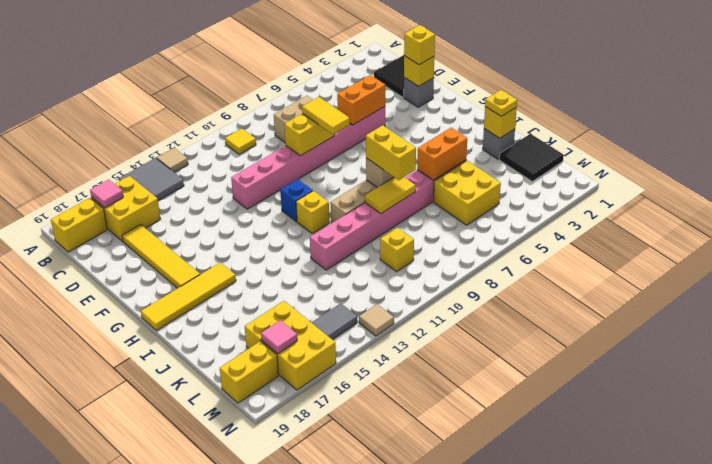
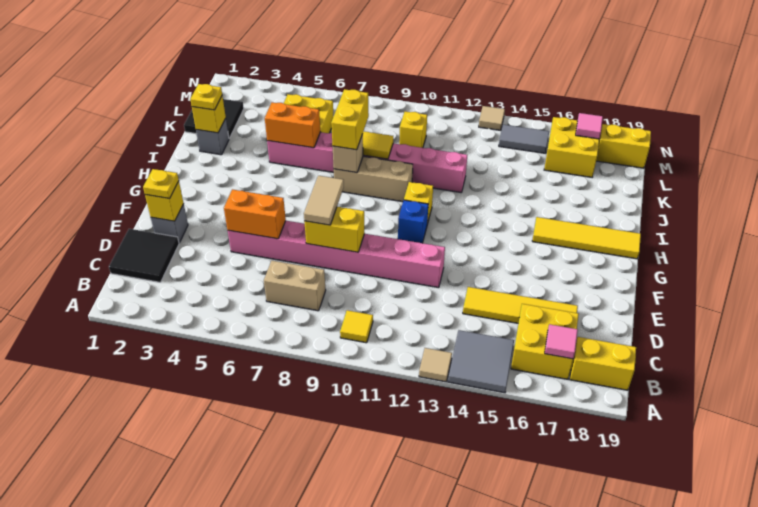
yellow tile D17:G17 level 1 -> yellow tile D14:D17 level 1
yellow brick E2 level 3 -> yellow plate E2 level 3
yellow tile E8:F8 level 3 -> tan tile E8:F8 level 3
yellow brick L16:N17 level 1 -> yellow brick L16:M17 level 1

